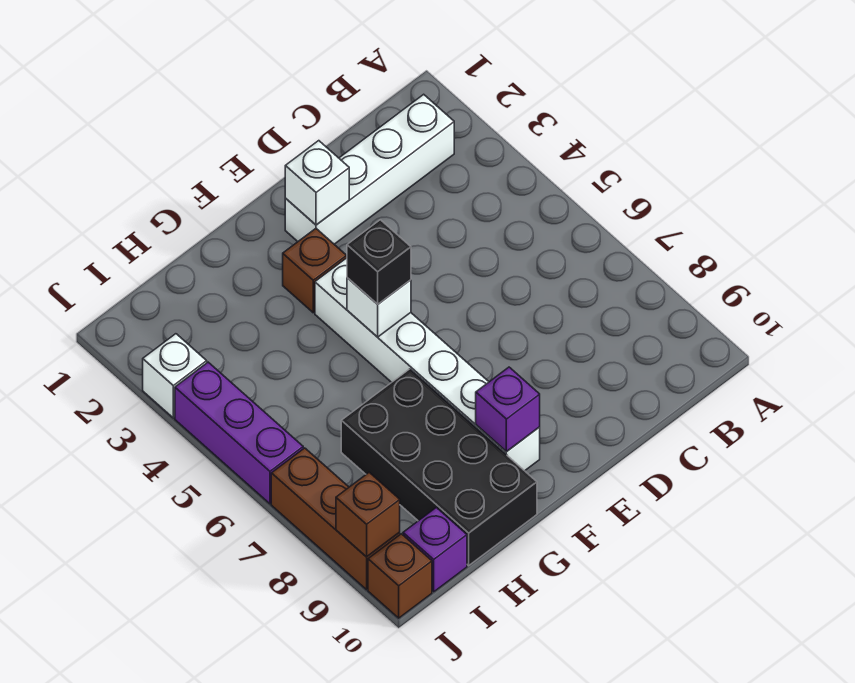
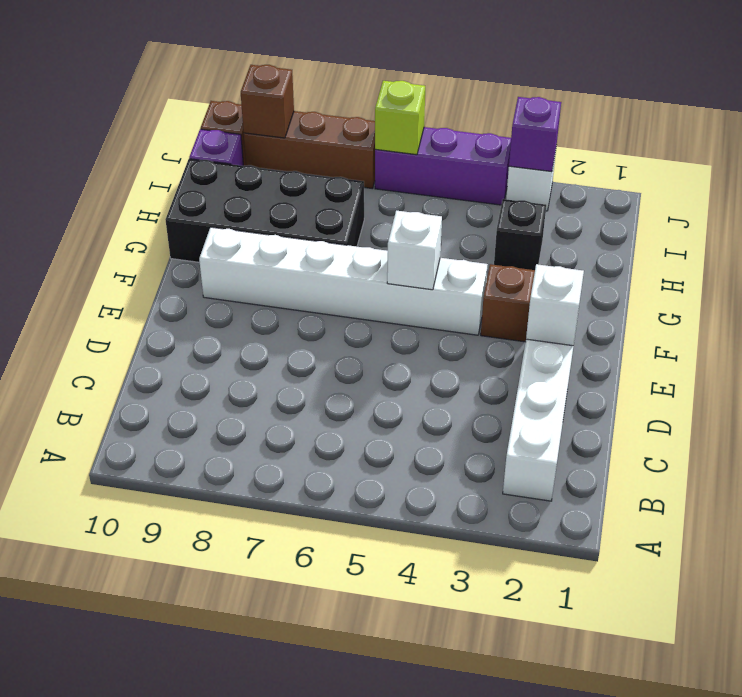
black brick F5 level 3 -> black brick H3 level 1
purple brick F9 level 2 -> purple brick J3 level 2
none -> lime brick J6 level 2

